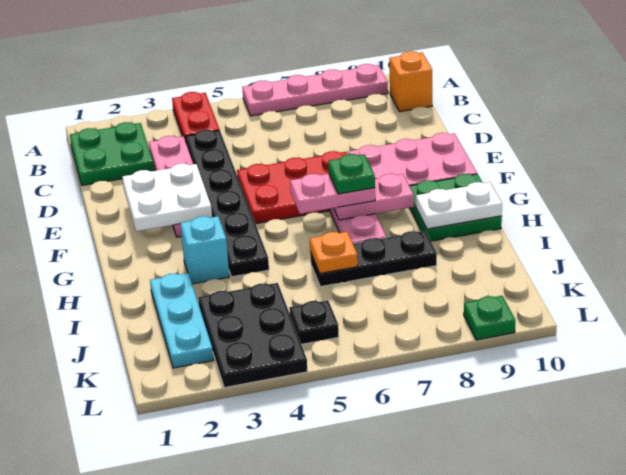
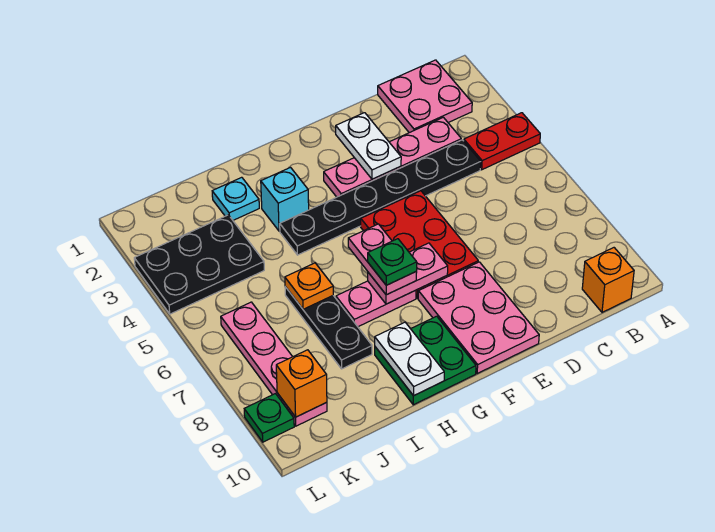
pink plate A6:A9 level 1 -> pink plate K6:K9 level 1
green plate B1:C2 level 1 -> pink plate B1:C2 level 1
white plate E2:F3 level 2 -> white plate E2:E3 level 2
pink plate G7:G8 level 2 -> pink plate F7:G7 level 2
cyan plate I2:K2 level 1 -> cyan plate I2 level 1
black plate K5 level 1 -> none
none -> orange brick K9 level 2

